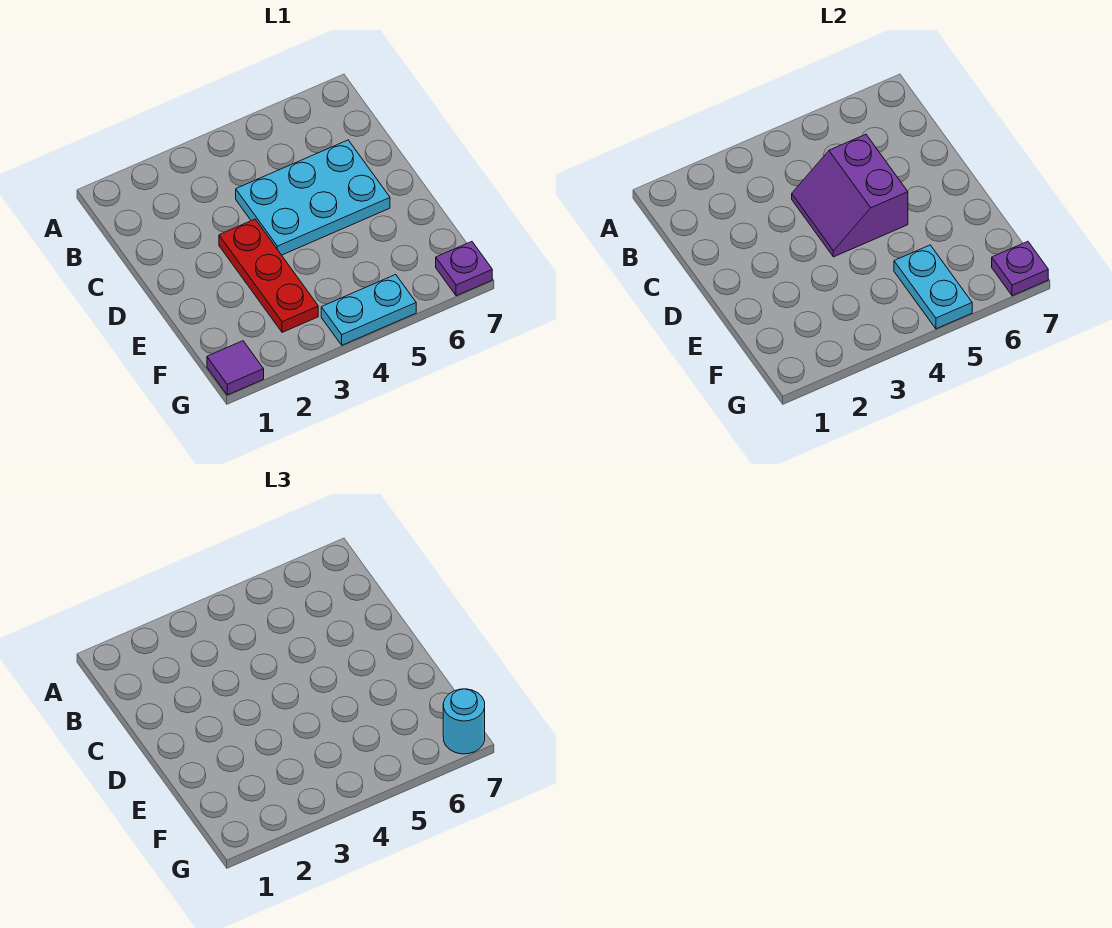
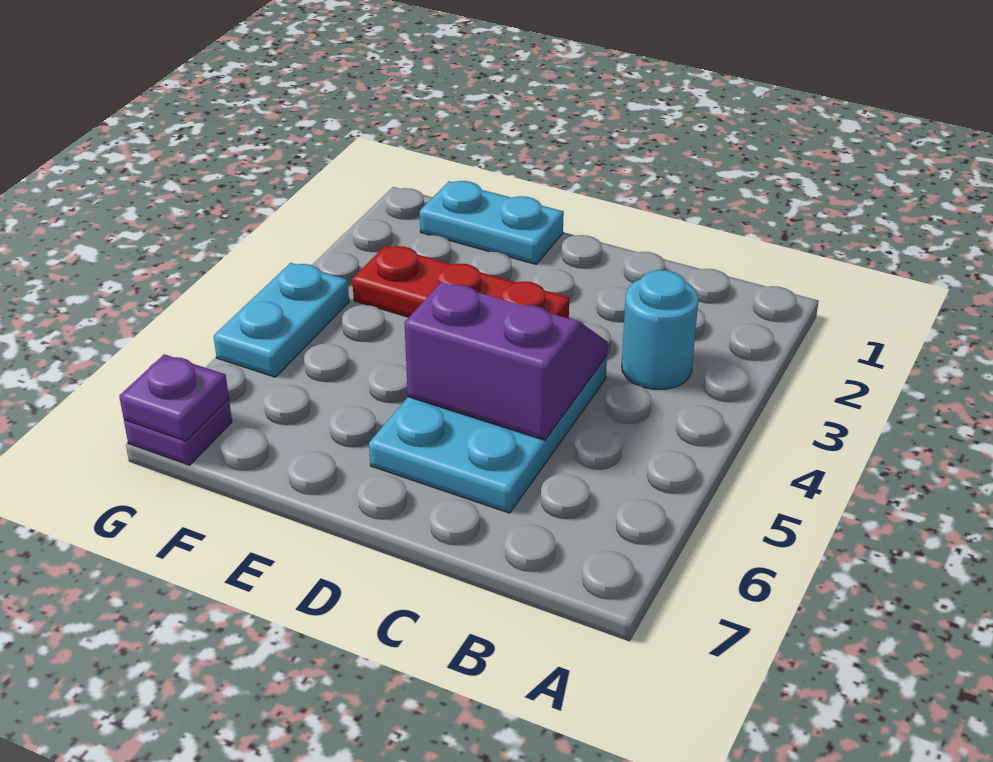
cyan plate F5:G5 level 2 -> cyan plate E1:F1 level 1
purple tile G1 level 1 -> none
cyan round brick G7 level 3 -> cyan round brick B3 level 1

